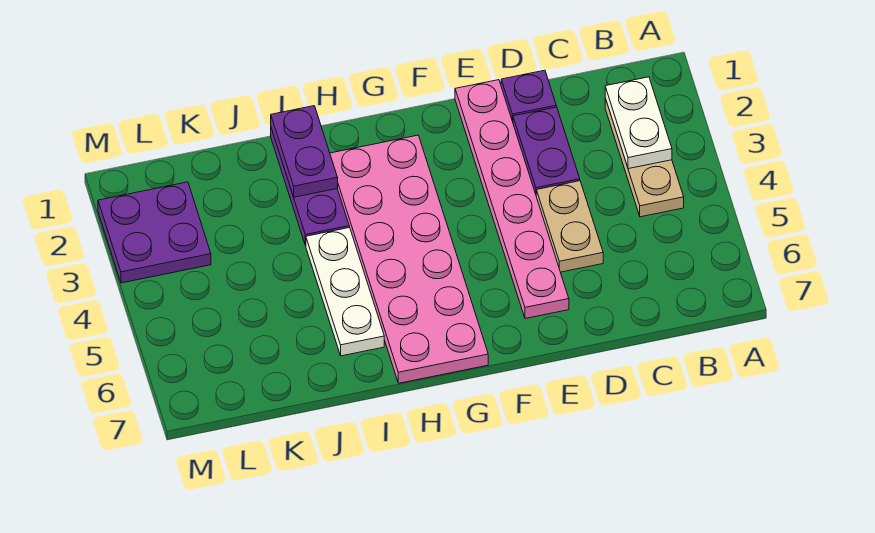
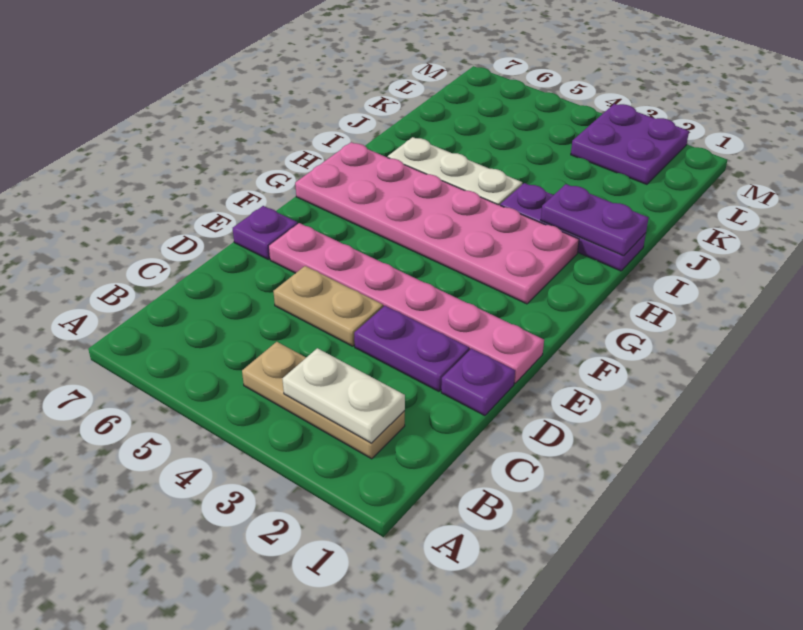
none -> purple plate E7 level 1

